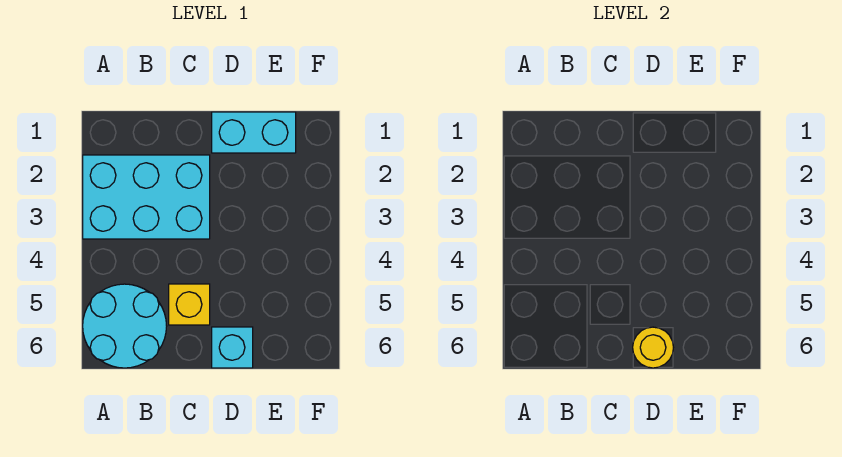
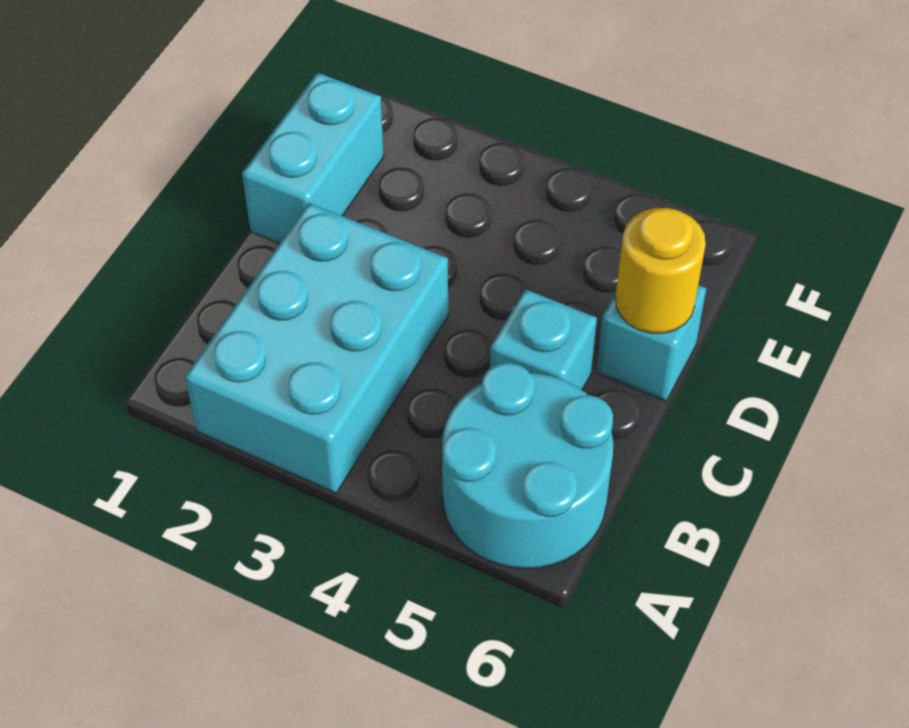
yellow brick C5 level 1 -> cyan brick C5 level 1

